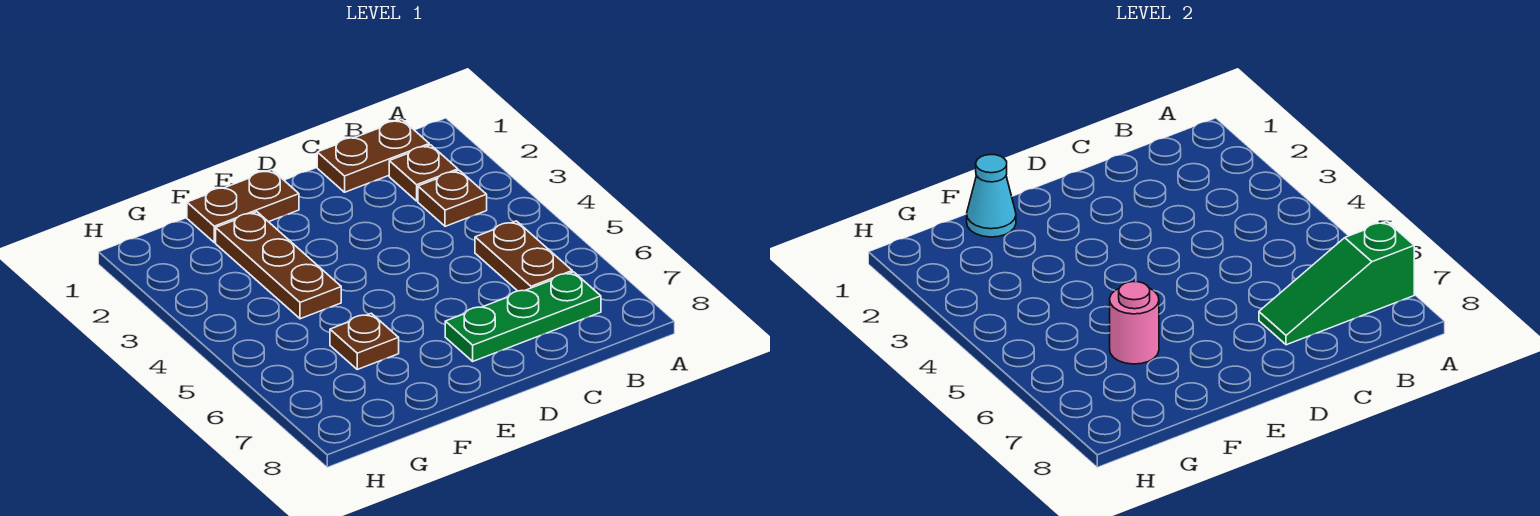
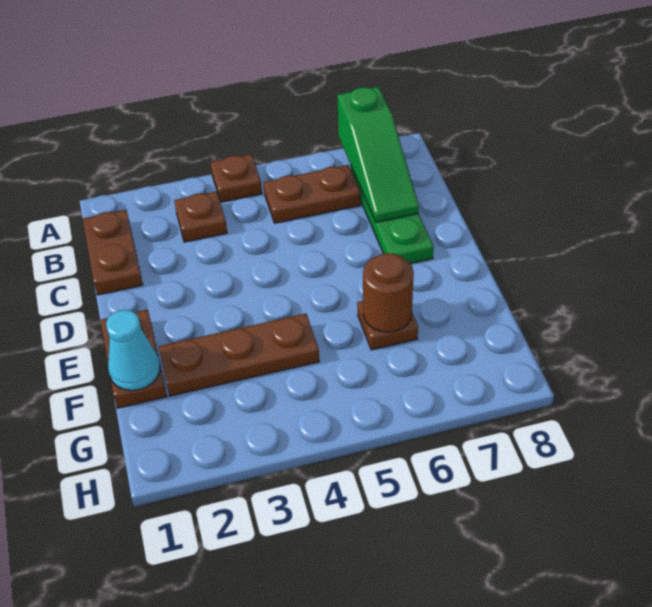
brown plate B2 level 1 -> brown plate A4 level 1
pink round brick F6 level 2 -> brown round brick F6 level 2

